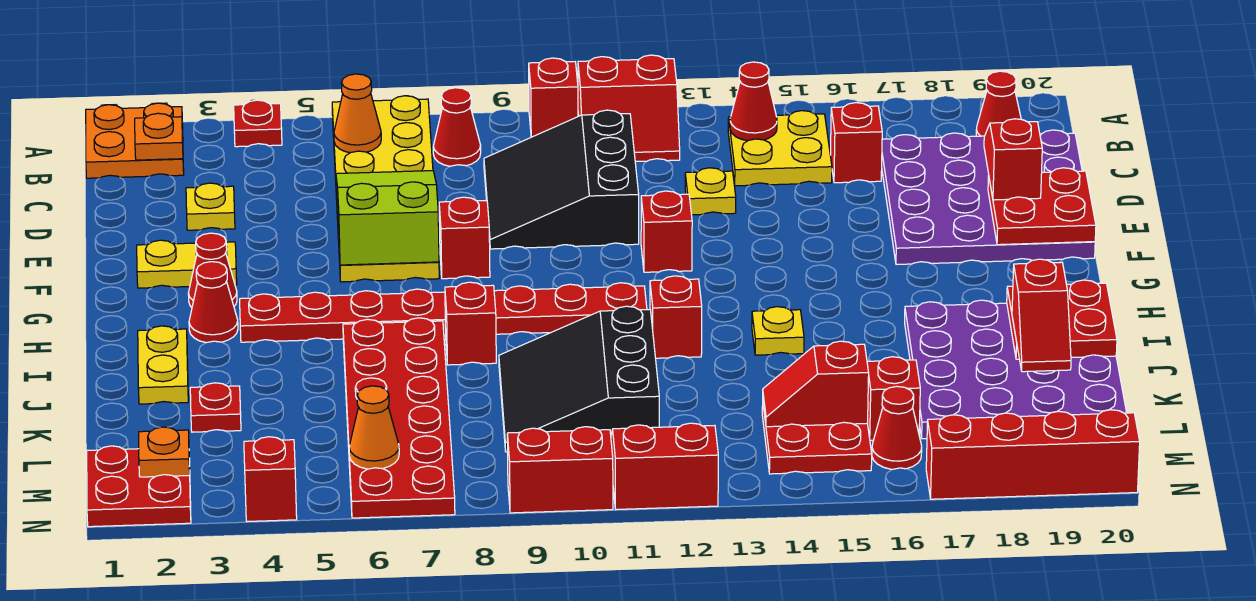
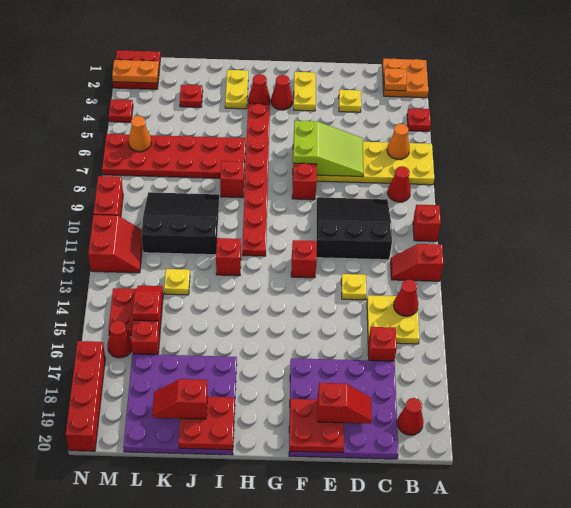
red slope A11:B12 level 1 top A -> red slope A12:B12 level 1 top A
yellow plate I2:J2 level 1 -> yellow plate I2:I3 level 1
yellow plate I14 level 1 -> yellow plate K13 level 1
orange plate M2 level 2 -> orange plate M2:N2 level 2
red brick N4 level 1 -> red plate N4 level 1

